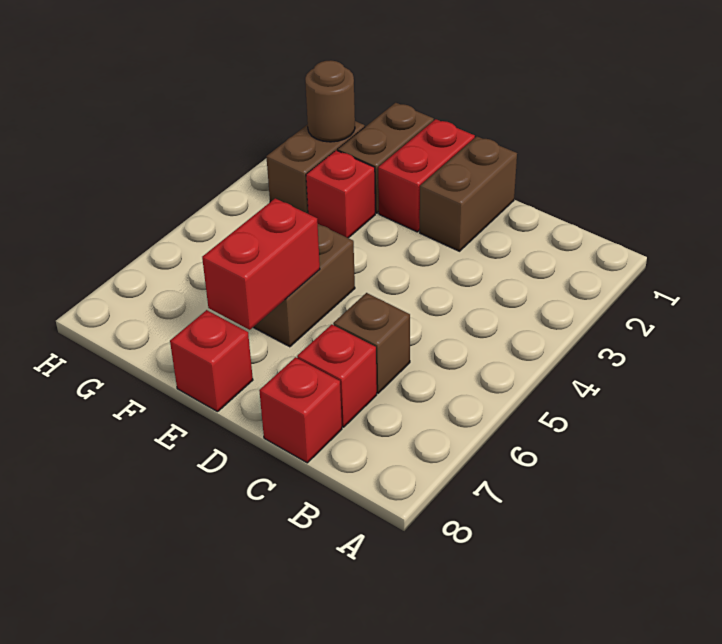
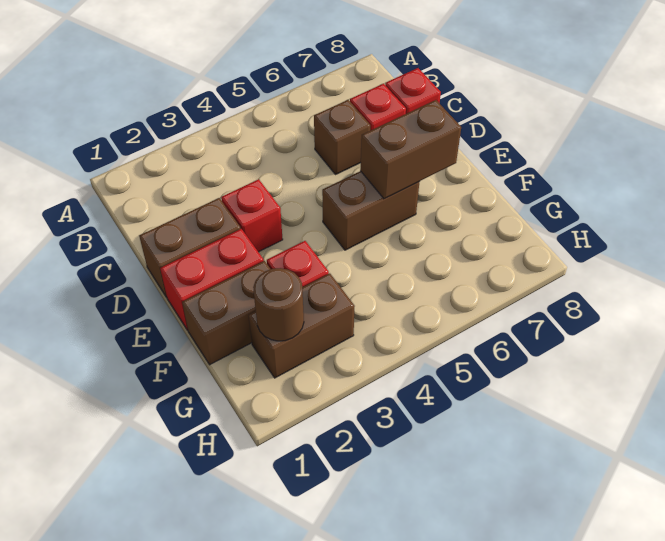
red brick E6:E7 level 2 -> brown brick E6:E7 level 2
red brick E8 level 1 -> red brick D3 level 1

